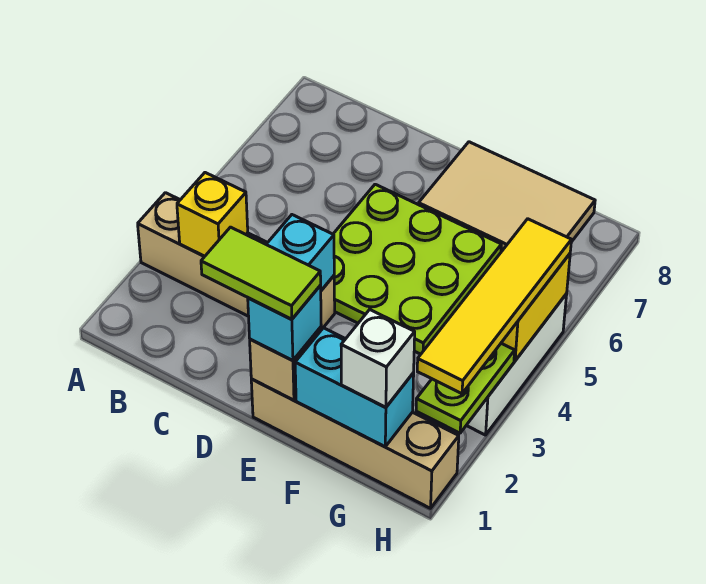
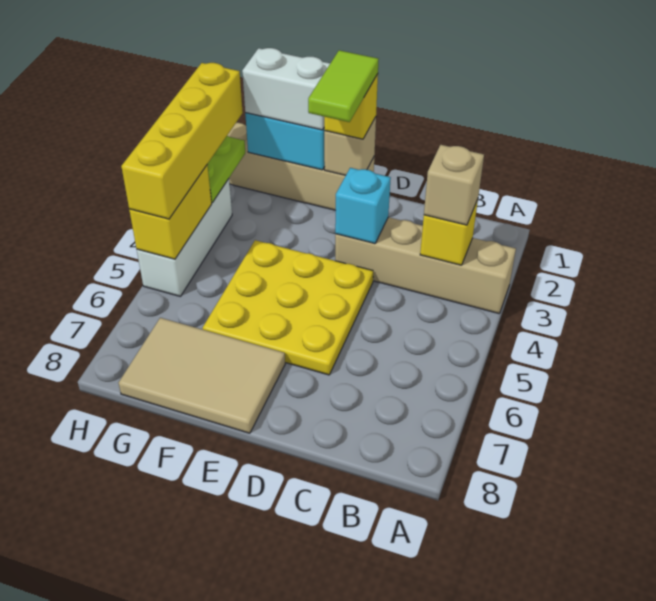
none -> tan brick B3 level 3
lime tile D1:E1 level 4 -> lime tile E1:E2 level 4
lime plate D4:F6 level 1 -> yellow plate D4:F6 level 1
cyan brick E1 level 3 -> yellow brick E1 level 3
white brick G1 level 3 -> white brick F1:G1 level 3
yellow tile H2:H5 level 3 -> yellow brick H2:H5 level 3

